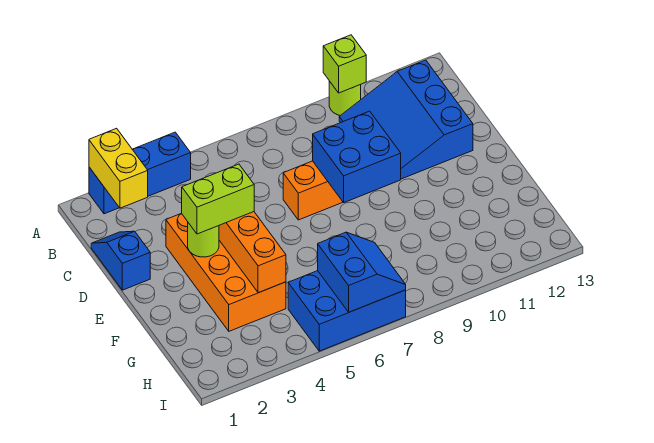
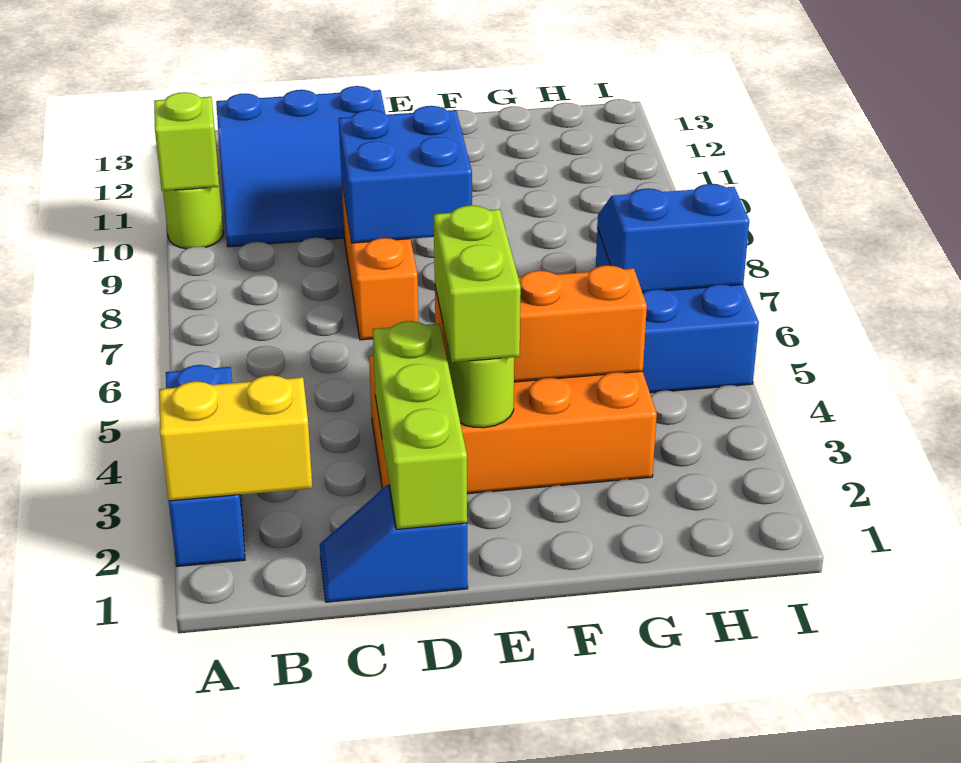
none -> lime brick D1:D3 level 2

